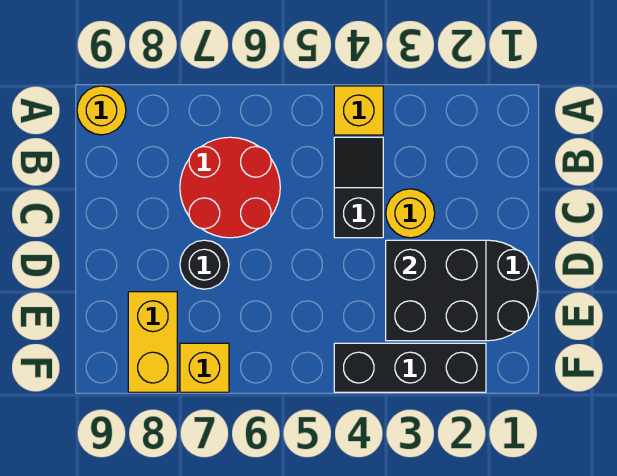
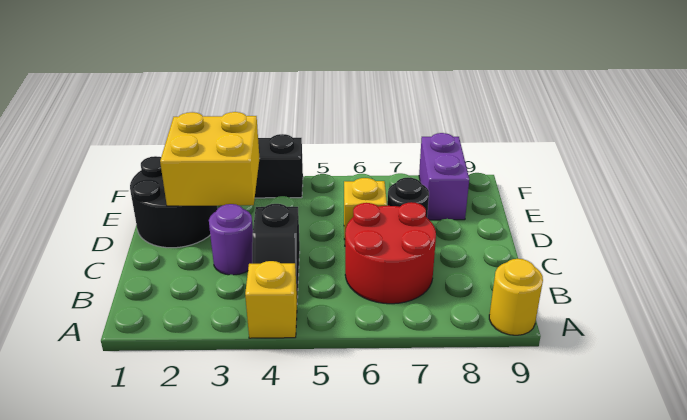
yellow round brick C3 level 1 -> purple round brick C3 level 1
black brick D2:E3 level 2 -> yellow brick D2:E3 level 2
yellow brick E8:F8 level 1 -> purple brick E8:F8 level 1
yellow brick F7 level 1 -> yellow brick D6 level 1

